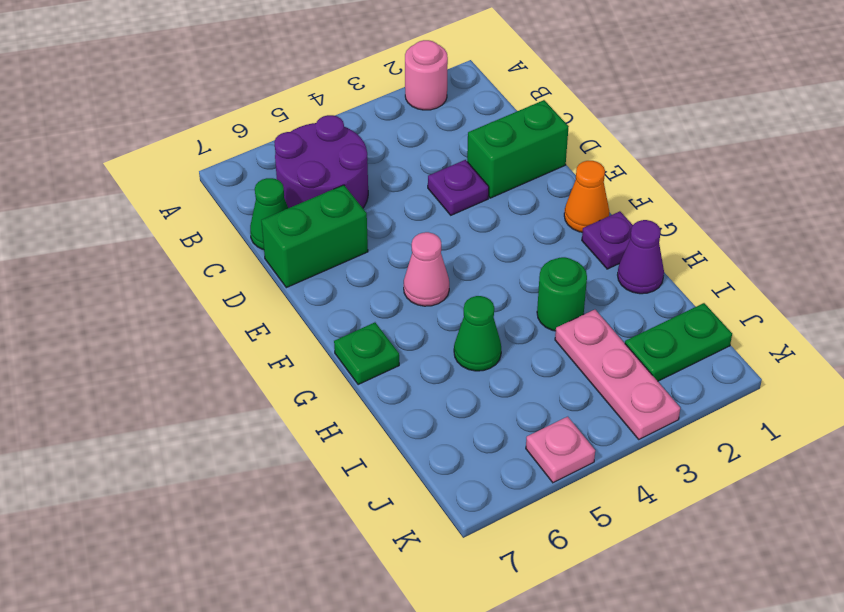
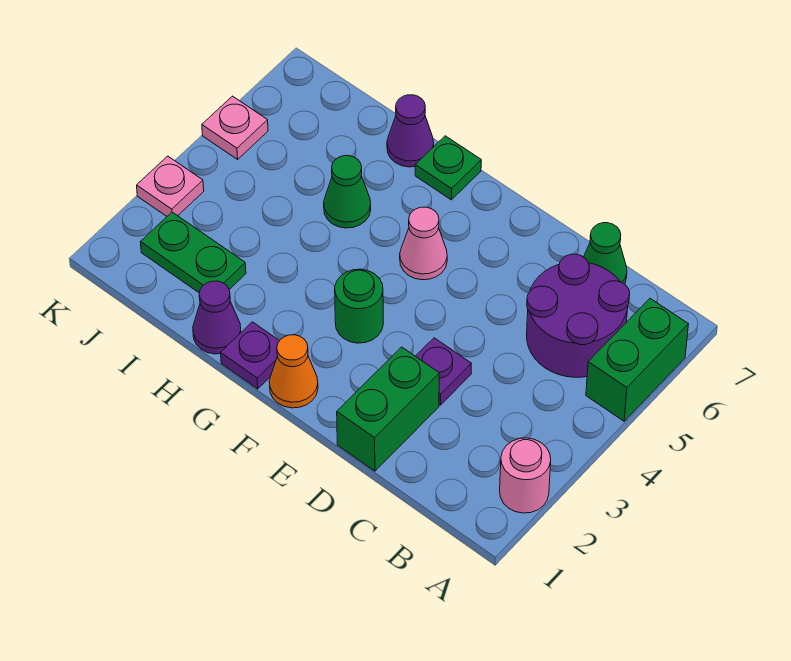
green brick D6:D7 level 1 -> green brick A5:A6 level 1
green round brick H3 level 1 -> green round brick F3 level 1
none -> purple cone H7 level 1
pink plate I3:K3 level 1 -> pink plate K3 level 1
green plate J1:J2 level 1 -> green plate I2:J2 level 1

